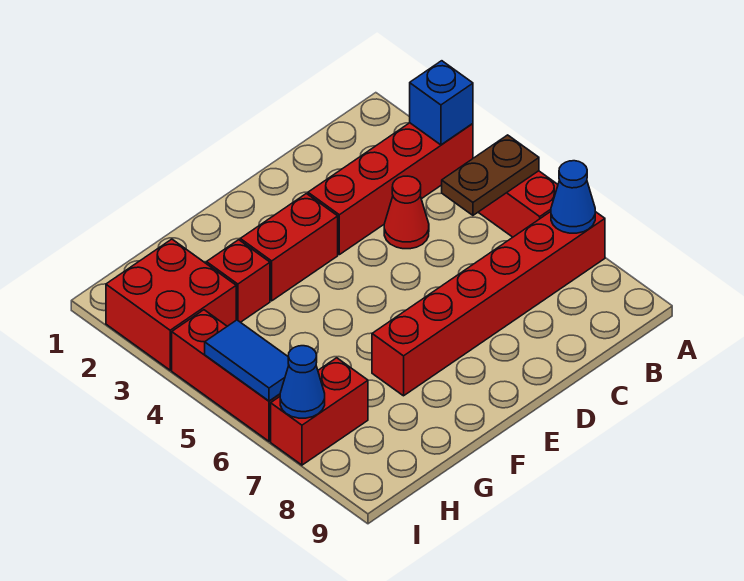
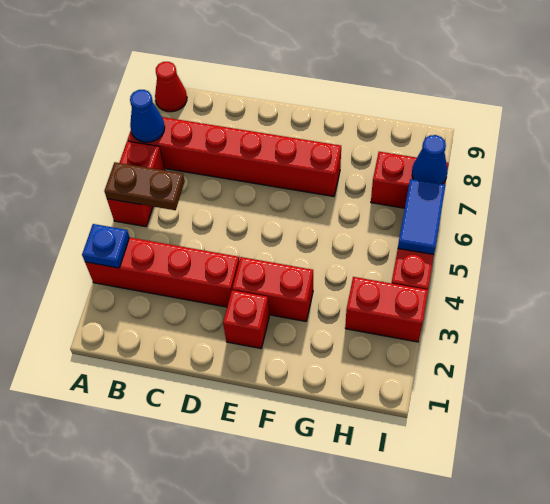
blue brick A3 level 2 -> blue plate A3 level 2
red cone C4 level 1 -> red cone A9 level 1
red brick G3 level 1 -> red brick E2 level 1
red brick H2:I3 level 1 -> red brick H3:I3 level 1

